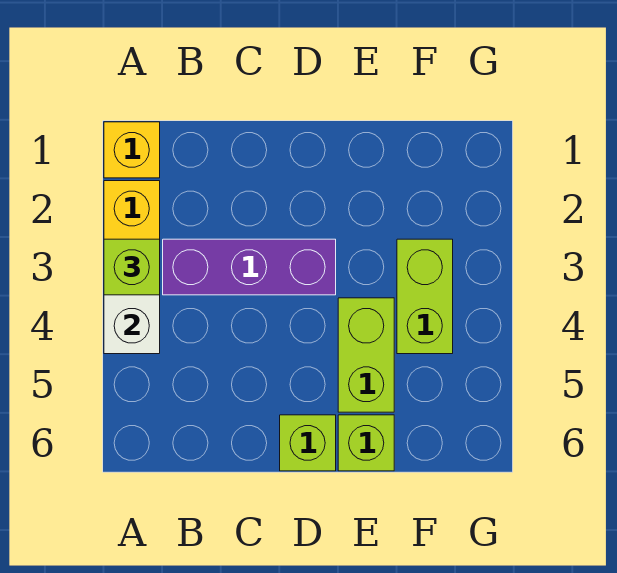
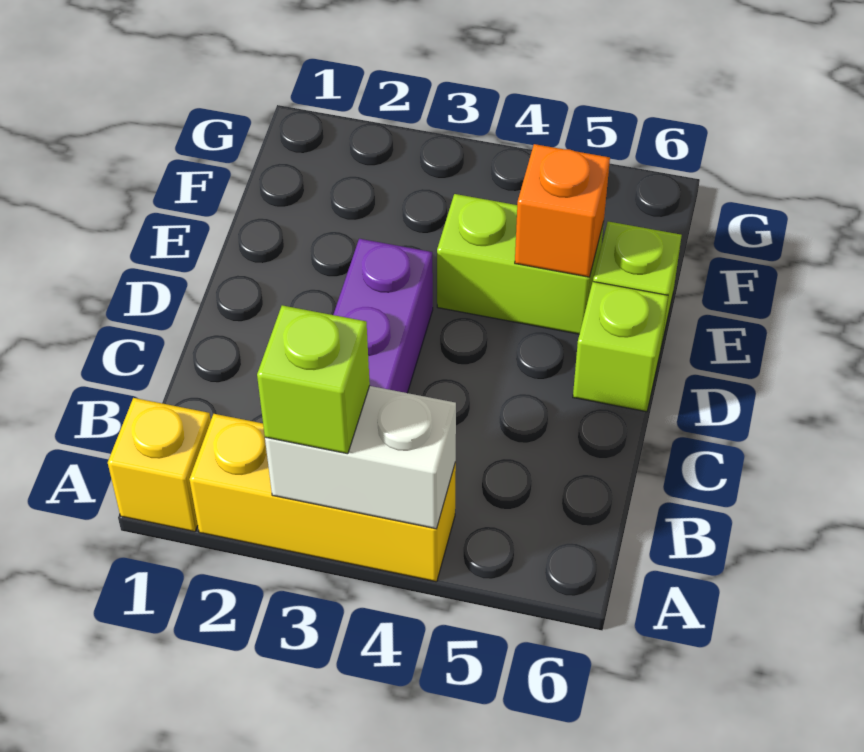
none -> orange brick E5 level 2
lime brick F3:F4 level 1 -> none

